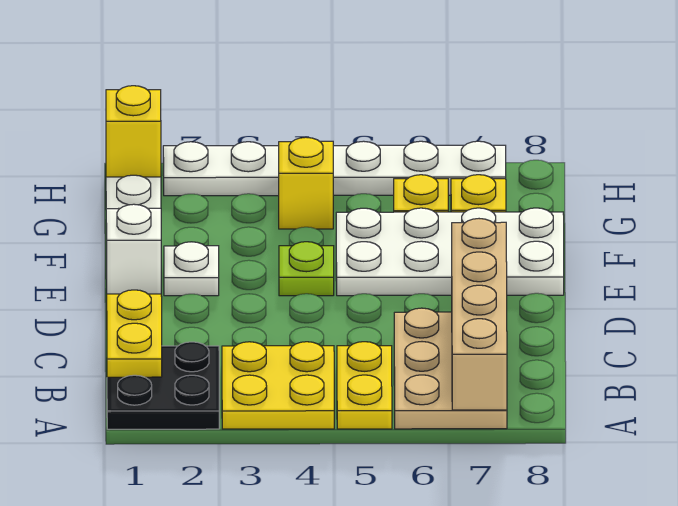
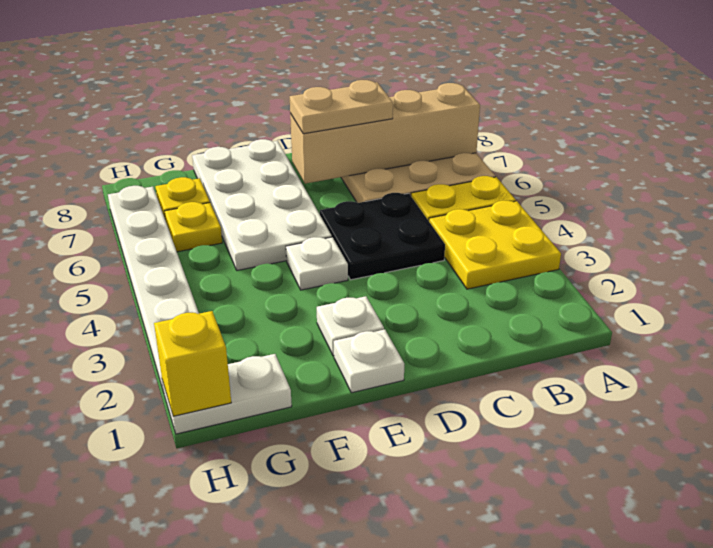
black plate A1:B2 level 1 -> black plate C4:D5 level 1
yellow plate B1:C1 level 2 -> none
none -> tan plate C7:D7 level 3
white brick E1 level 1 -> white plate E1 level 1
lime plate E4 level 1 -> white plate E4 level 1
yellow brick G4 level 1 -> none

